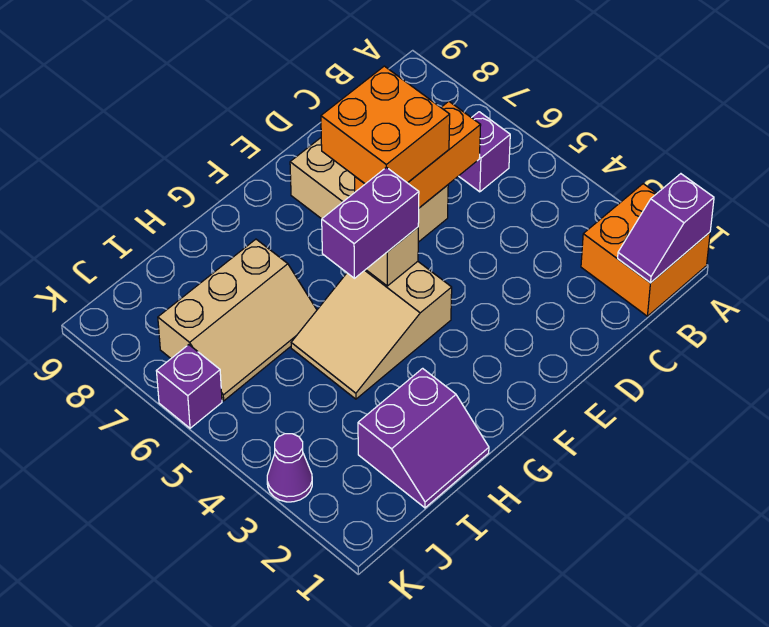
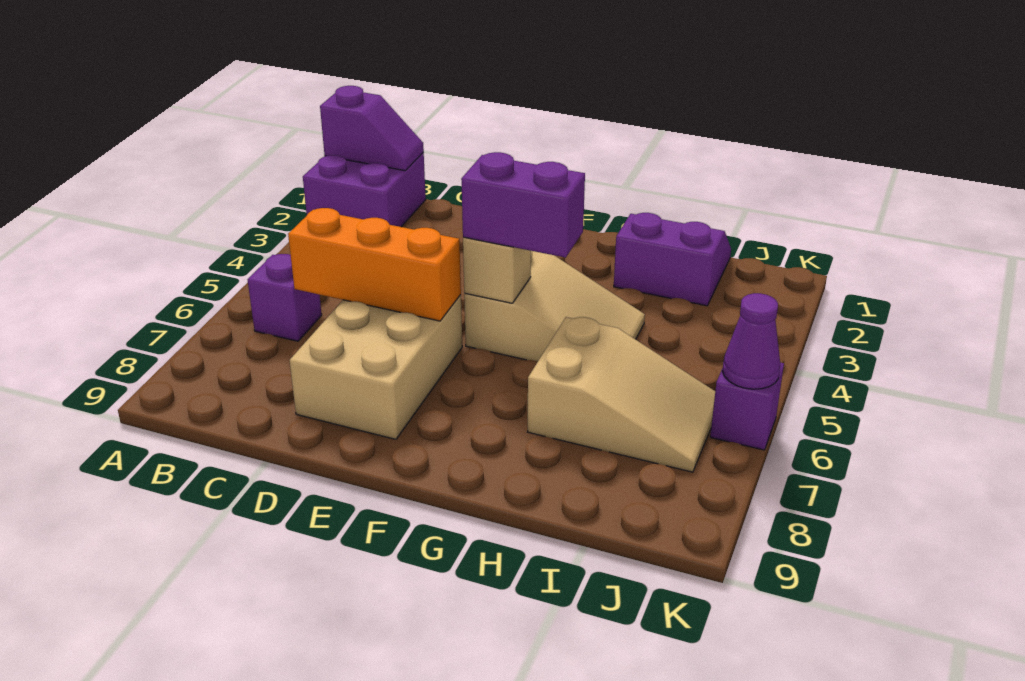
orange brick A1:B2 level 1 -> purple brick A1:B2 level 1
orange brick D6:E7 level 3 -> none
tan slope H6:J7 level 1 top 7 -> tan slope H6:J7 level 1 top H
purple cone K3 level 1 -> purple cone K6 level 2

